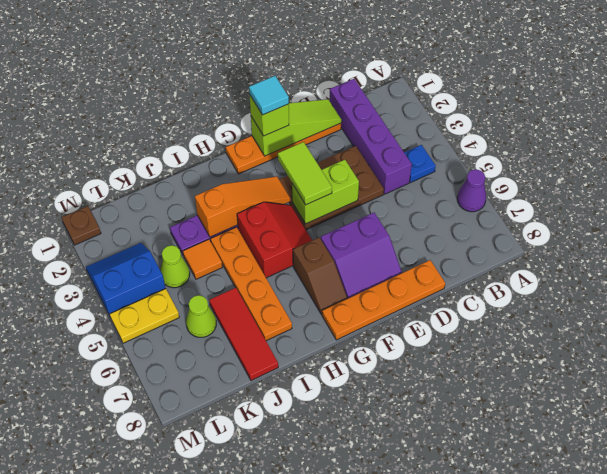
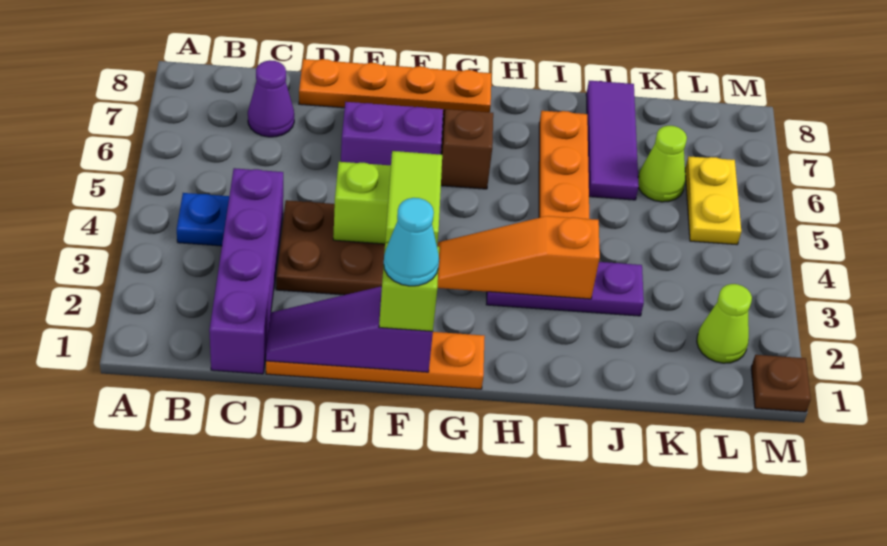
purple cone A6 level 1 -> purple cone C7 level 1
lime slope D1:F1 level 2 top F -> purple slope D1:F1 level 2 top F
cyan tile F1 level 4 -> cyan cone F1 level 4
red slope G4:H5 level 1 top H -> none
orange tile J4 level 1 -> none
red tile J6:J8 level 1 -> purple tile J6:J8 level 1
lime cone K4 level 1 -> lime cone L2 level 1
blue slope L3:M4 level 1 top 4 -> none
yellow plate L5:M5 level 1 -> yellow plate L5:L6 level 1

